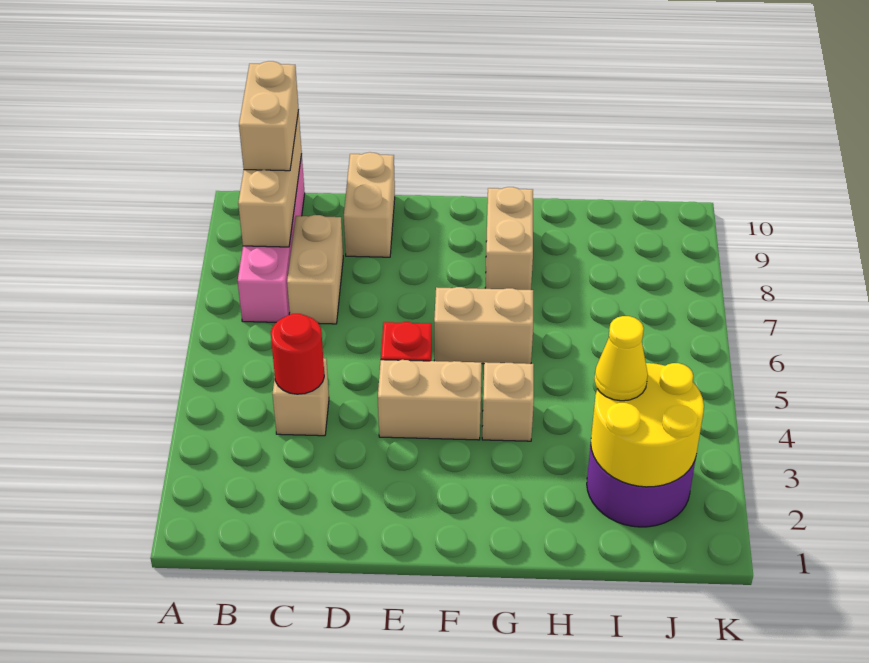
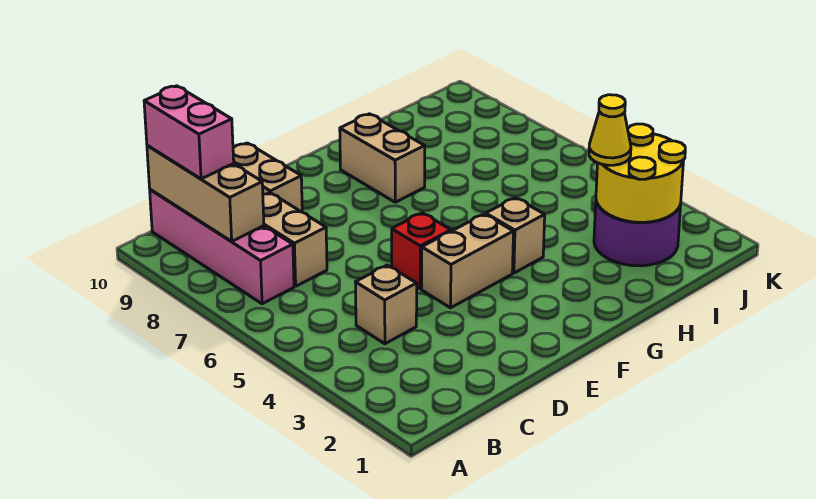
tan brick B9:B10 level 3 -> pink brick B9:B10 level 3
red round brick C4 level 2 -> none
tan brick F6:G6 level 1 -> none

